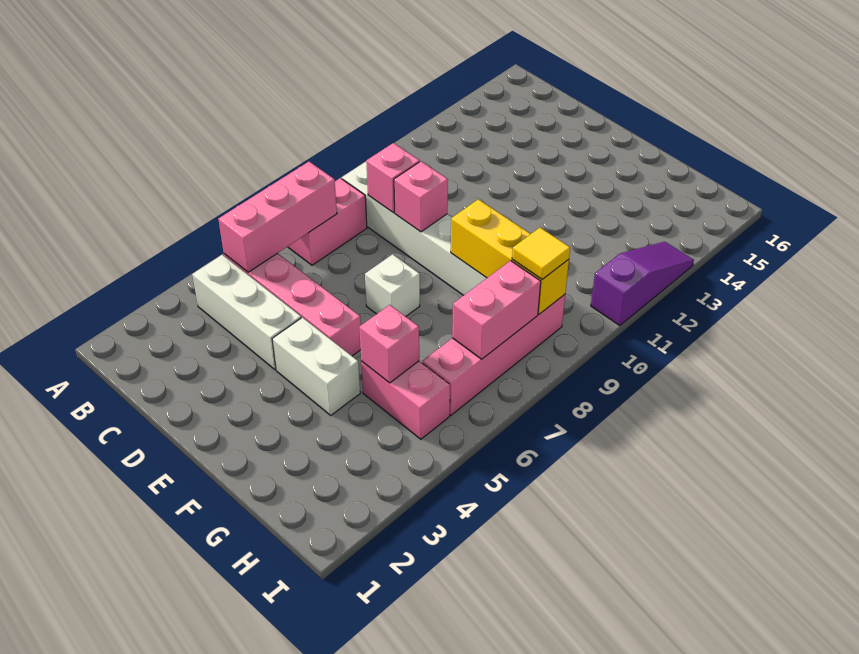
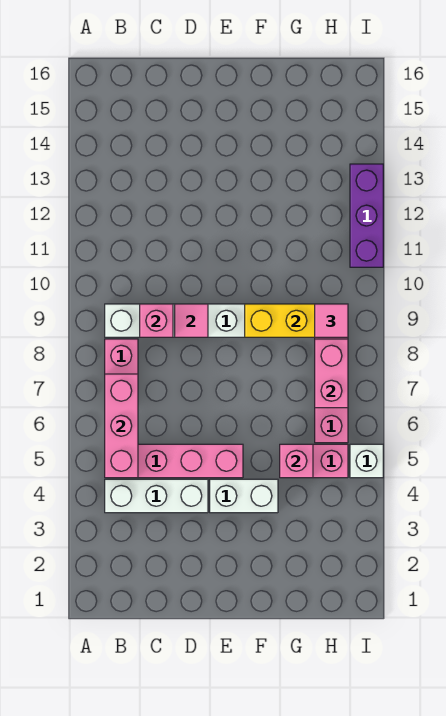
pink brick D9 level 2 -> pink tile D9 level 2
white brick E7 level 1 -> white brick I5 level 1
yellow tile H9 level 3 -> pink tile H9 level 3
purple slope I11:I13 level 1 top 11 -> purple brick I11:I13 level 1

